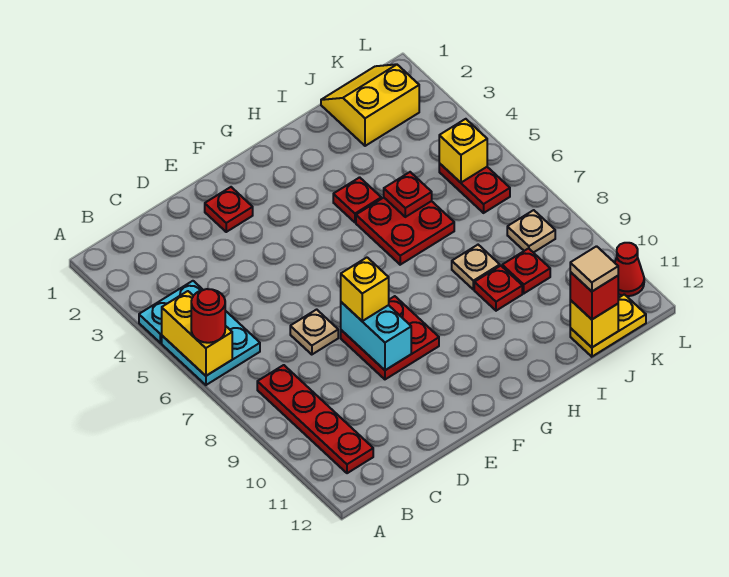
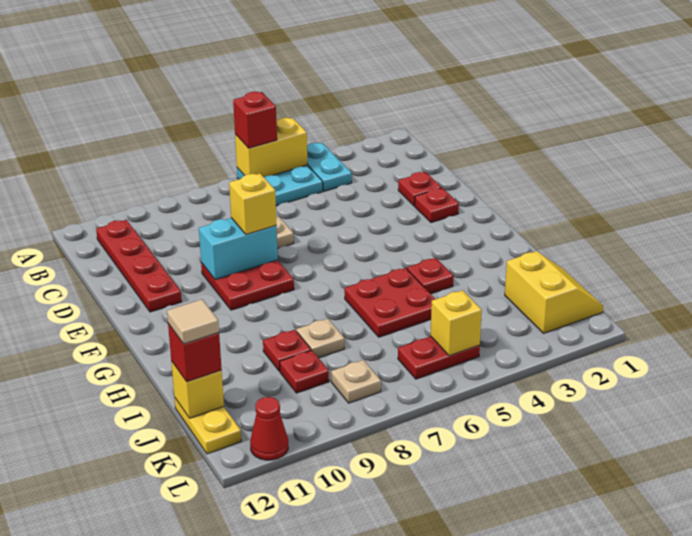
red round brick A6 level 3 -> red brick A6 level 3
red plate B8:B11 level 1 -> red plate B11:E11 level 1
red plate I5 level 2 -> red plate D2 level 1

